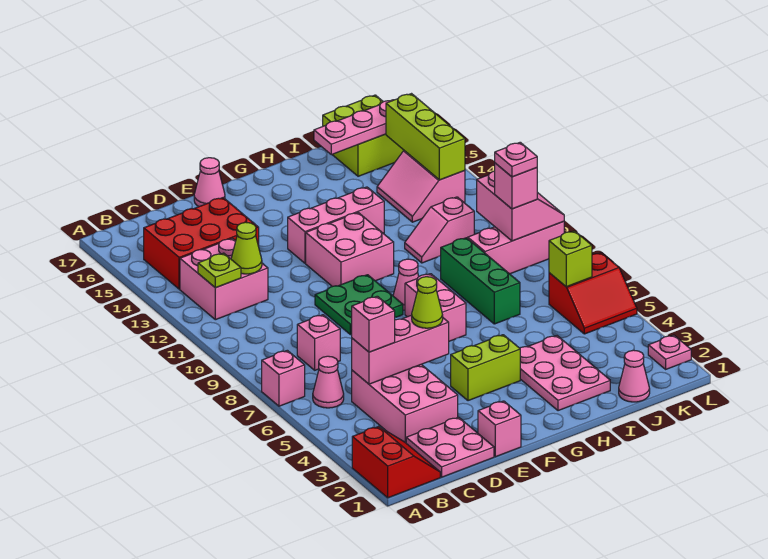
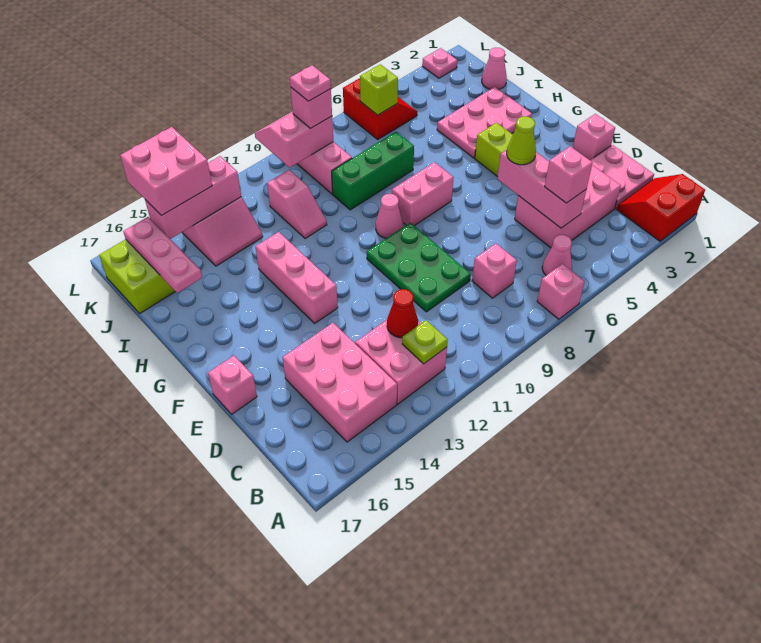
red brick B14:D15 level 1 -> pink brick B14:D15 level 1
lime cone C12 level 2 -> red cone C12 level 2
green plate E9:F10 level 1 -> green plate D9:F10 level 1
pink cone E17 level 1 -> pink brick E17 level 1
pink brick F11:G12 level 1 -> pink brick K14:L15 level 3
lime brick K13:K15 level 2 -> pink brick K13:K15 level 2

